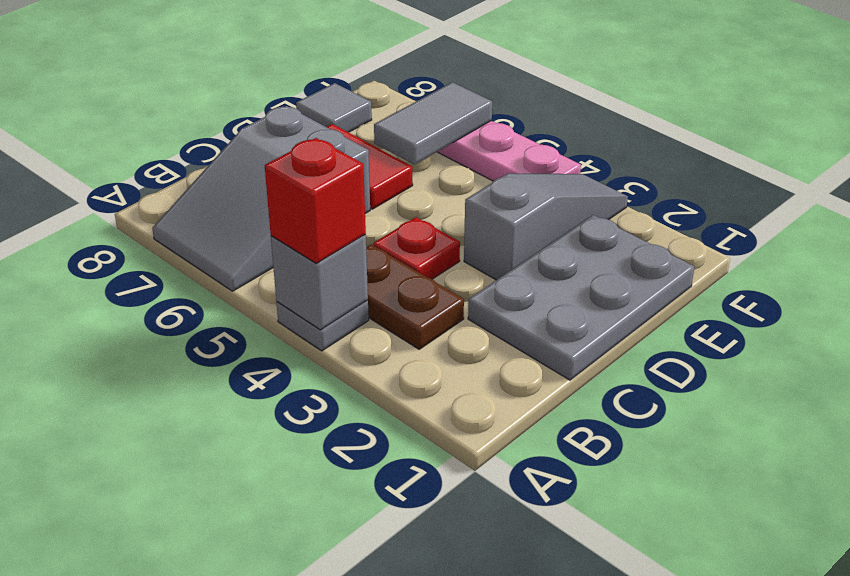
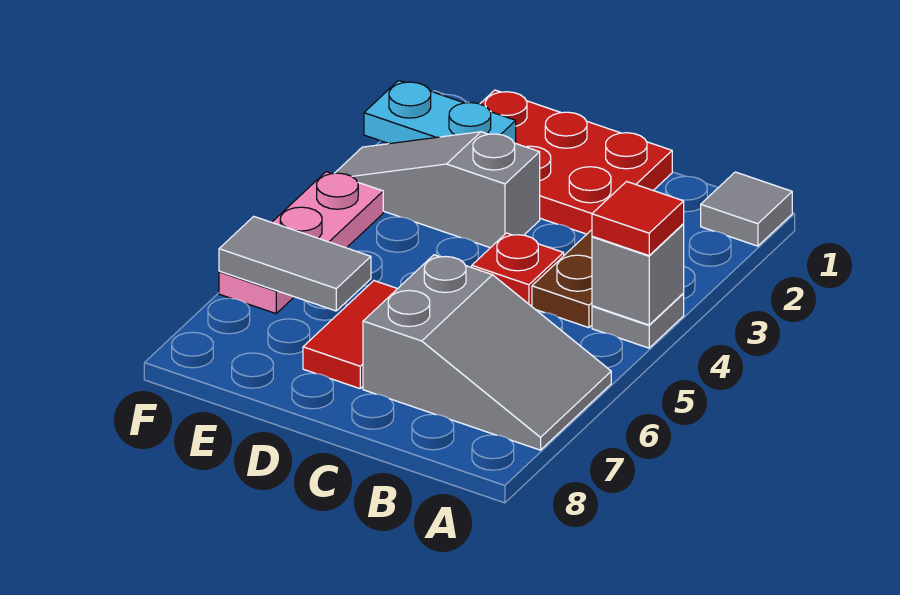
red brick A4 level 3 -> red tile A4 level 3
grey plate C1:E2 level 1 -> red plate C1:E2 level 1
none -> cyan plate E2:F2 level 2
grey tile E8 level 1 -> grey tile A1 level 1

